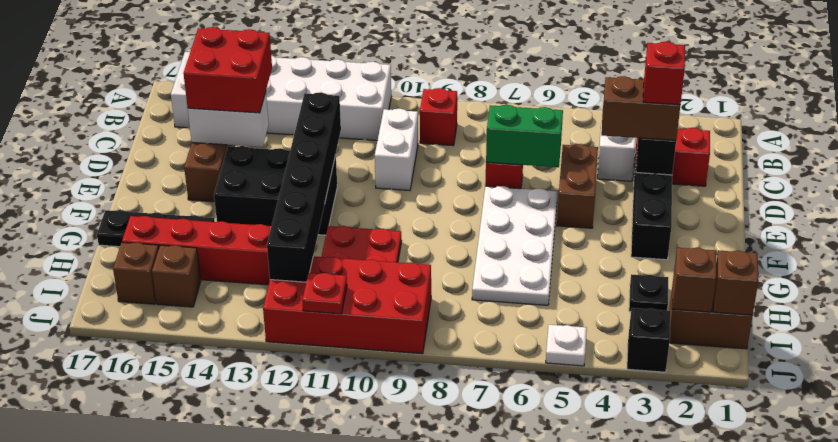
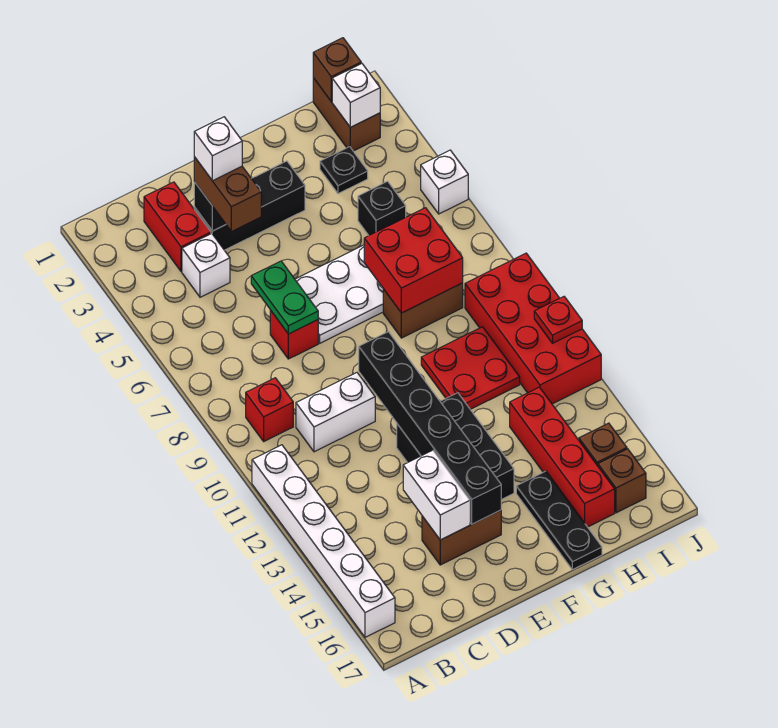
white brick A11:B16 level 1 -> white brick A11:A16 level 1
red brick C14:D15 level 3 -> red brick G7:H8 level 2
red brick D3 level 4 -> white brick D3 level 4
brown brick D5:E5 level 1 -> brown brick G8:H8 level 1
green brick D6:D7 level 2 -> green plate D6:D7 level 2
black brick D12:I12 level 2 -> black brick E10:E15 level 2
brown brick I2 level 2 -> white brick I2 level 2
black brick J3 level 1 -> black brick H5 level 1
white plate J5 level 1 -> white brick J5 level 1

